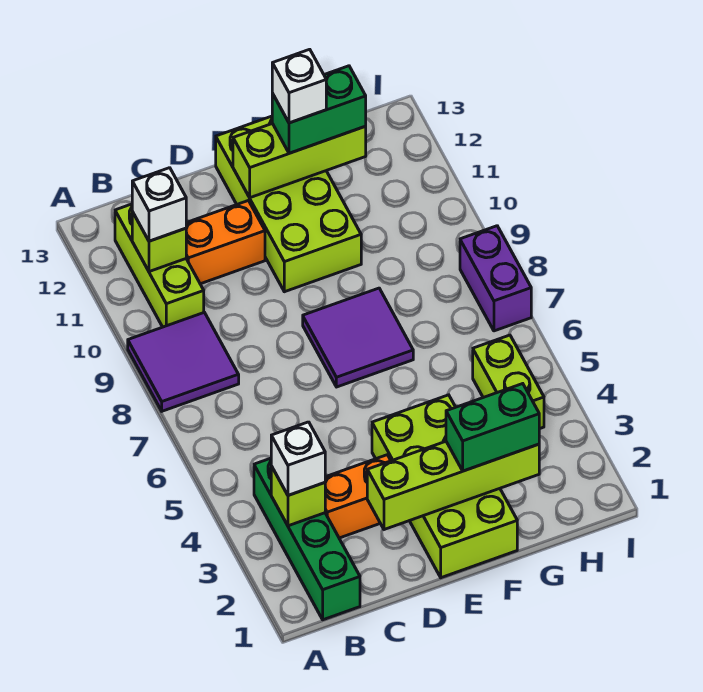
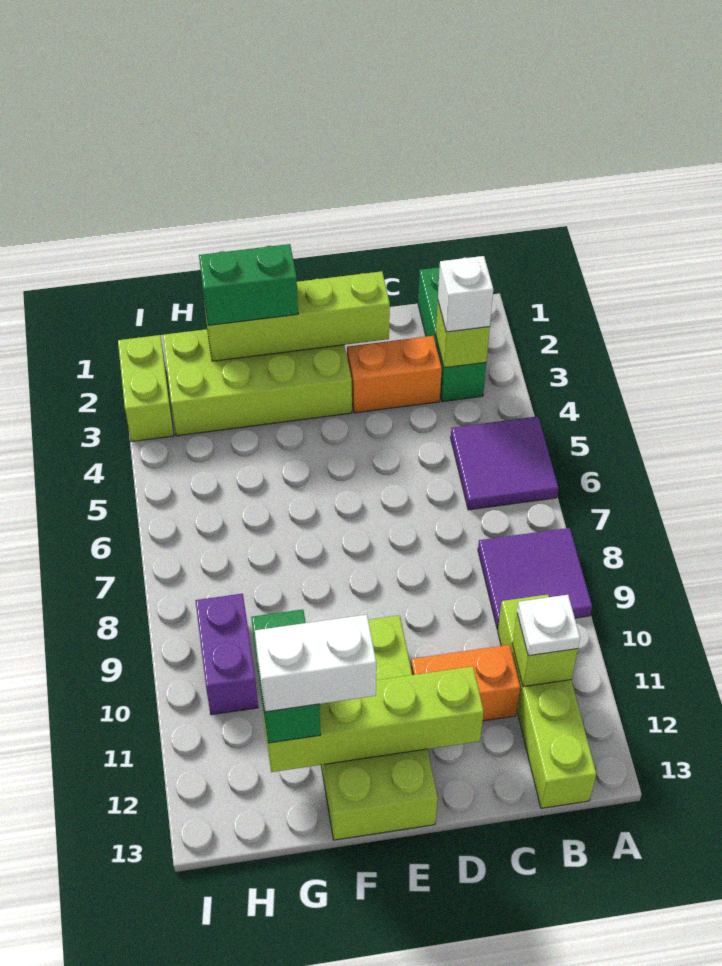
green brick B1:B4 level 1 -> green brick B1:B3 level 1
lime brick B10:B12 level 1 -> lime brick B10:B13 level 1
white brick B11 level 3 -> white plate B11 level 3
lime brick E1:F4 level 1 -> lime brick E2:H3 level 1
purple tile E7:F8 level 1 -> purple tile A5:B6 level 1
lime brick E12:G12 level 2 -> lime brick D12:G12 level 2
green brick F12:G12 level 3 -> green brick G11:G12 level 3
white brick F12 level 4 -> white brick F12:G12 level 4
lime brick H4:H5 level 1 -> lime brick I2:I3 level 1
purple brick I7:I8 level 1 -> purple brick H9:H10 level 1

